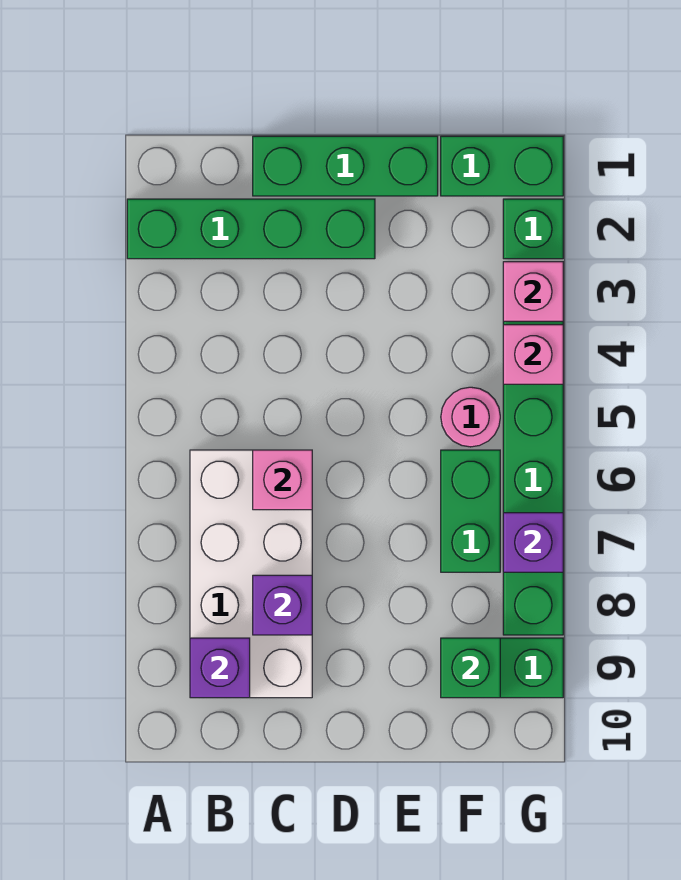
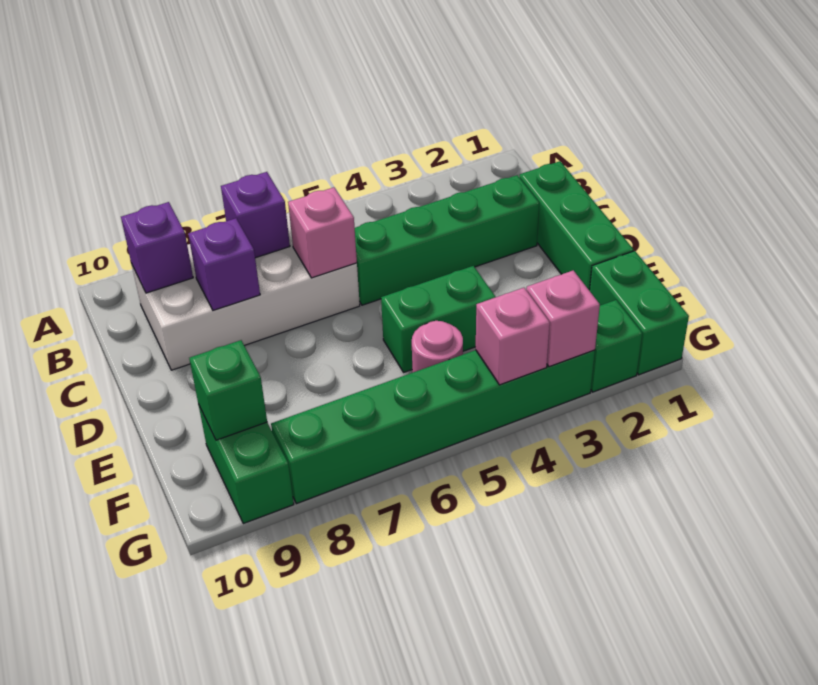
green brick A2:D2 level 1 -> green brick C2:C5 level 1
green brick F6:F7 level 1 -> green brick E4:E5 level 1
purple brick G7 level 2 -> purple brick B7 level 2

